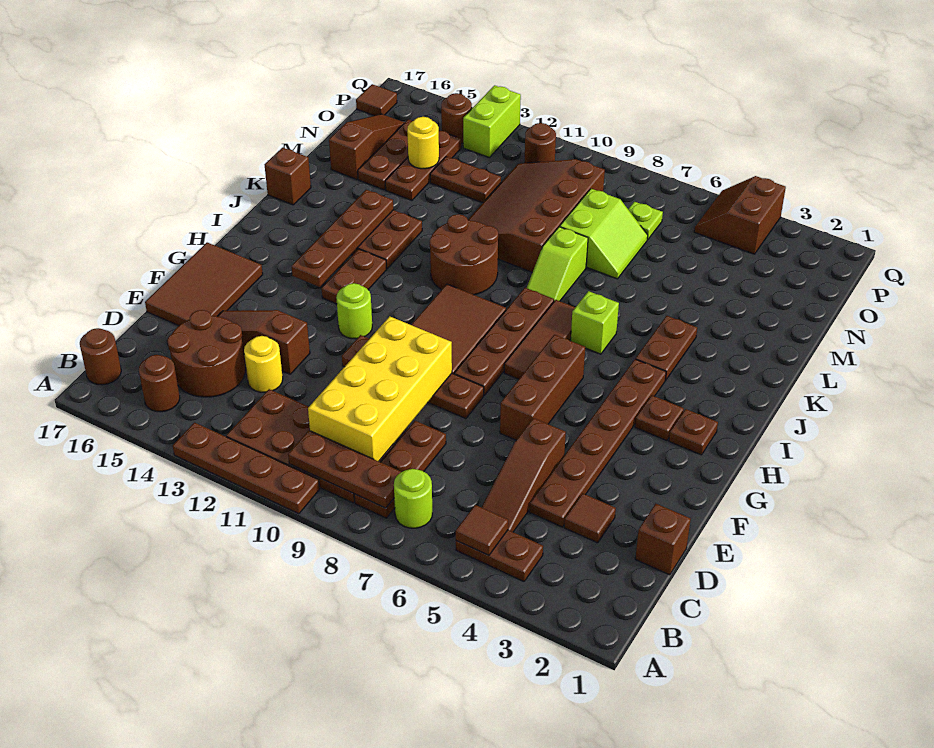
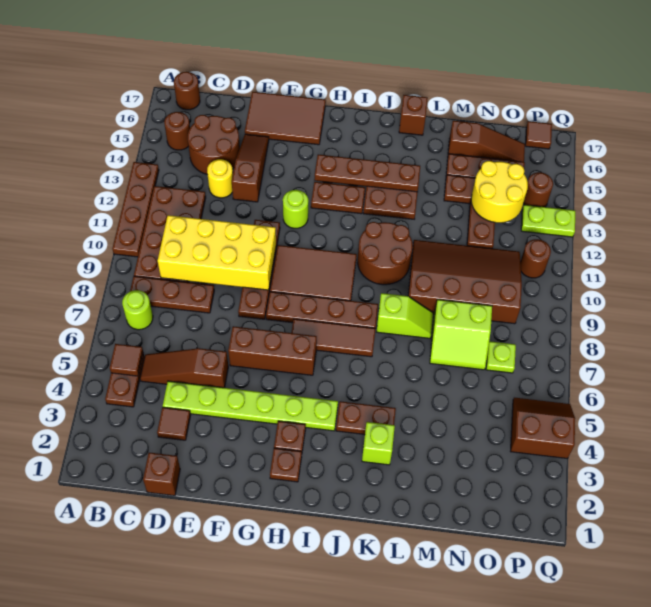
brown plate B8:B10 level 2 -> none
brown plate D4:I4 level 1 -> lime plate D4:I4 level 1
lime brick J6 level 1 -> lime brick K3 level 1
lime slope K8:L8 level 1 top L -> lime slope K8:L8 level 1 top K
yellow round brick N14 level 2 -> yellow round brick N13:O14 level 2
lime brick P13:Q13 level 1 -> lime plate P13:Q13 level 1

